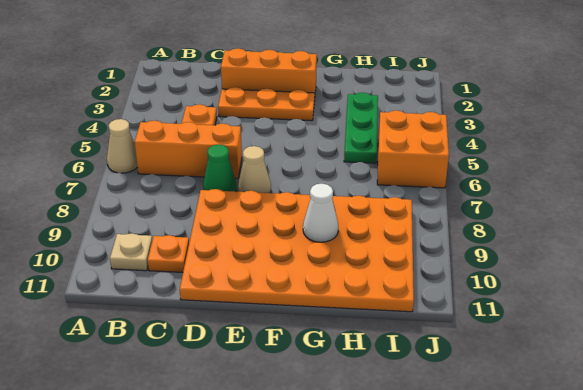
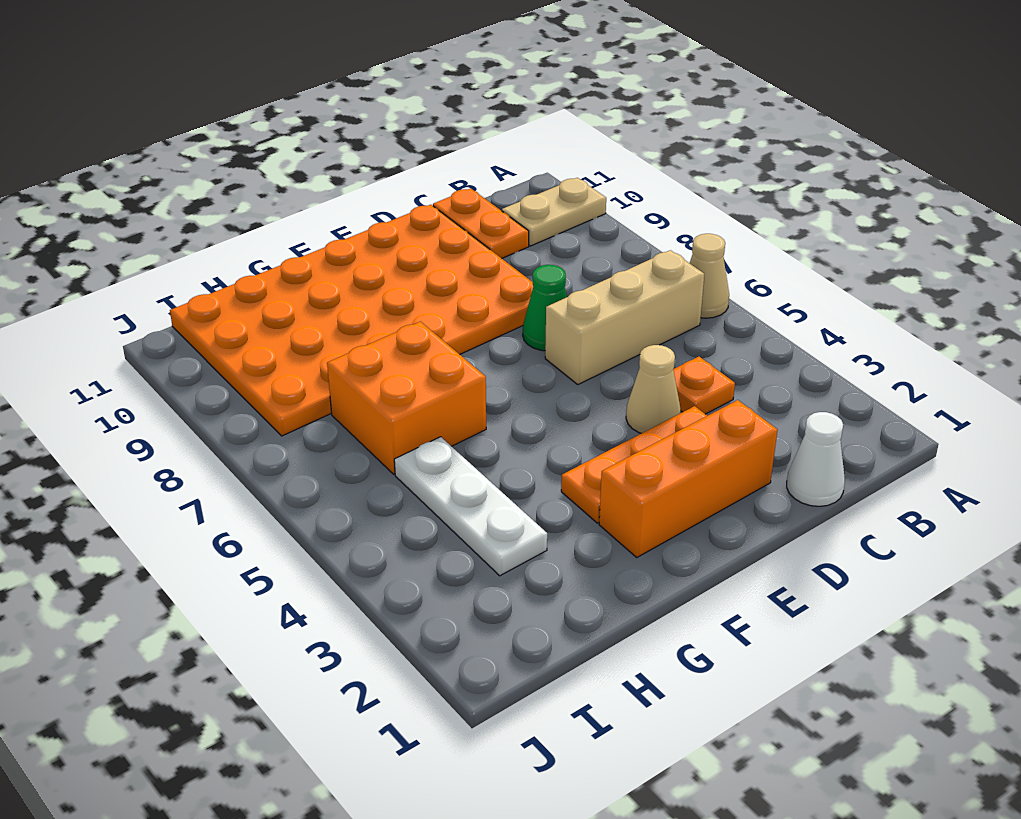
orange brick B6:D6 level 1 -> tan brick B6:D6 level 1
tan plate B10 level 1 -> tan plate A10:B10 level 1
orange plate C10 level 1 -> orange plate C10:C11 level 1
tan cone E7 level 1 -> tan cone D4 level 1
white cone G9 level 2 -> white cone C1 level 1
green plate H3:H5 level 1 -> white plate H3:H5 level 1
orange brick I5:J6 level 1 -> orange brick G6:H7 level 1

